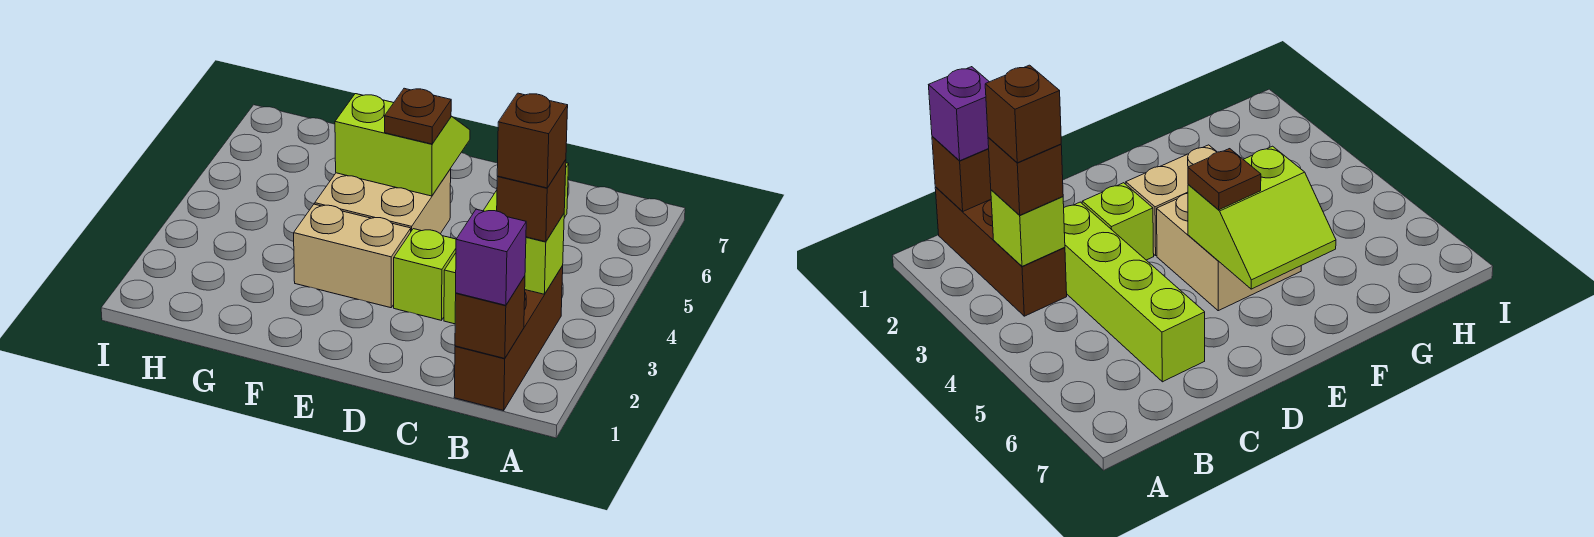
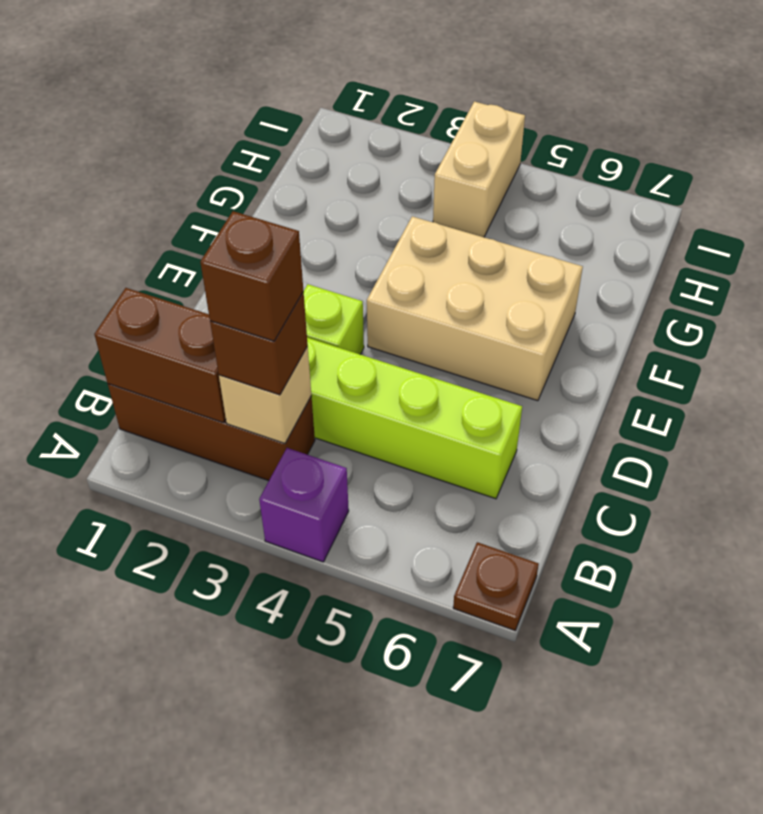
brown brick B1 level 2 -> brown brick B1:B2 level 2
purple brick B1 level 3 -> purple brick A4 level 1
lime brick B3 level 2 -> tan brick B3 level 2
tan brick E3:F3 level 1 -> tan brick H4:I4 level 1
tan brick E4:F5 level 1 -> tan brick E4:F6 level 1
lime slope E5:F6 level 2 top 5 -> none
brown plate E5 level 3 -> brown plate A7 level 1

